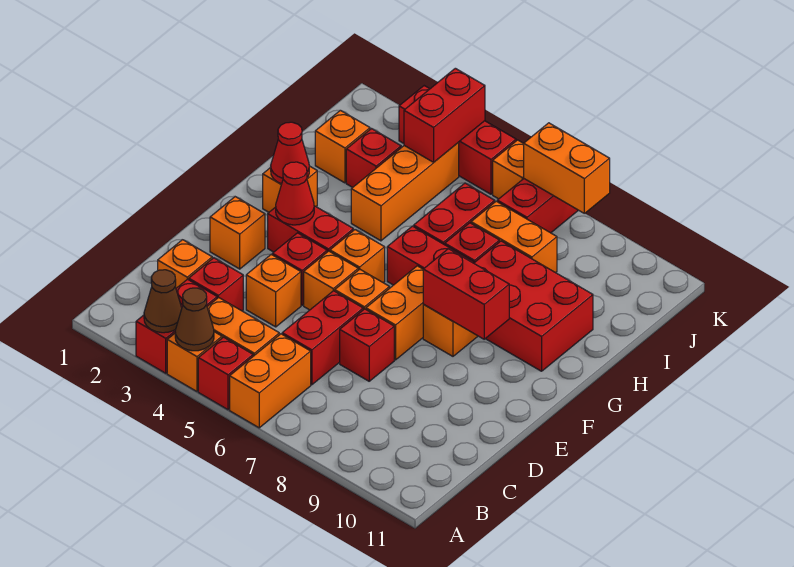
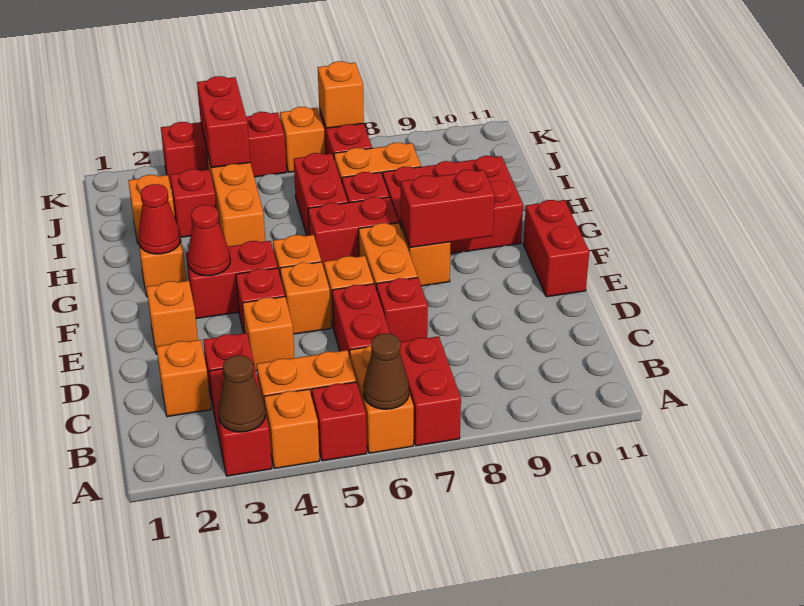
brown cone A4 level 2 -> brown cone A6 level 2
none -> red brick A7:B7 level 1
none -> red brick E11:F11 level 1
orange brick K7:K8 level 2 -> orange brick K7 level 2

